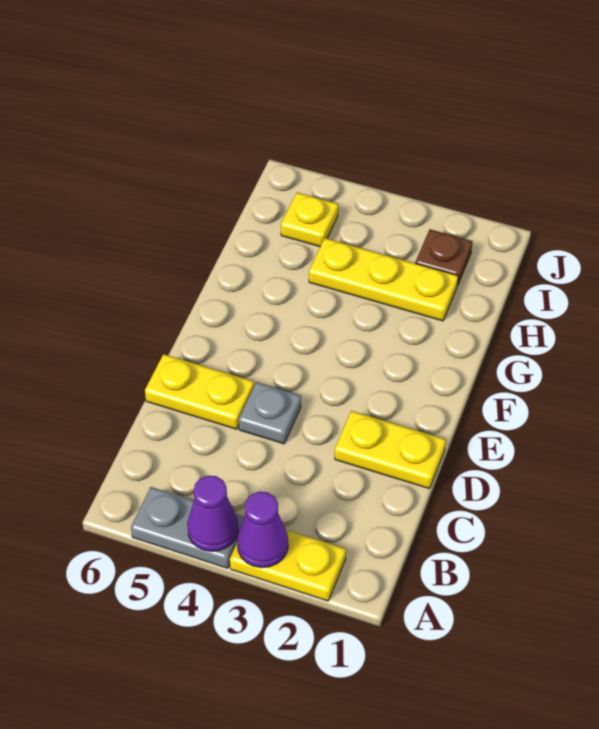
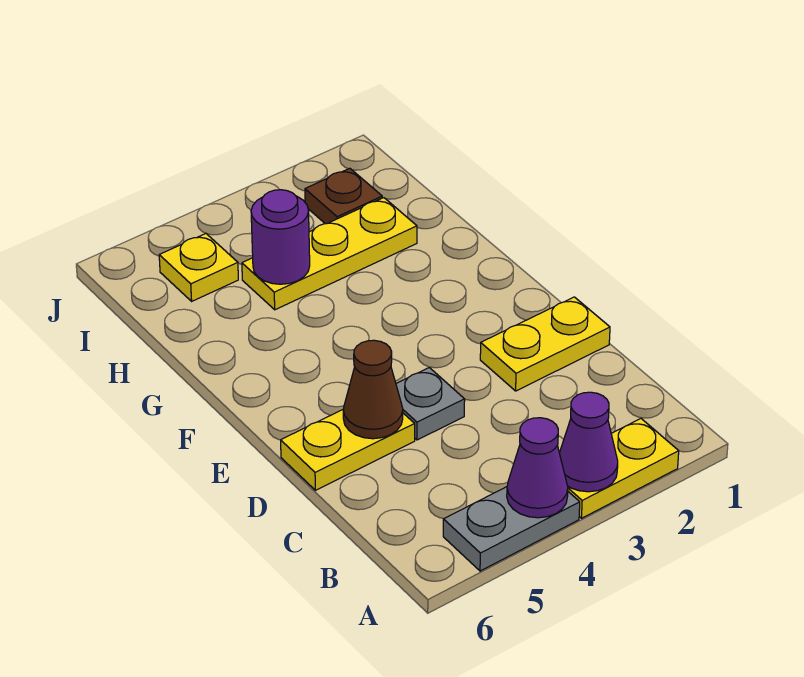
none -> brown cone D5 level 2
none -> purple round brick H4 level 2

